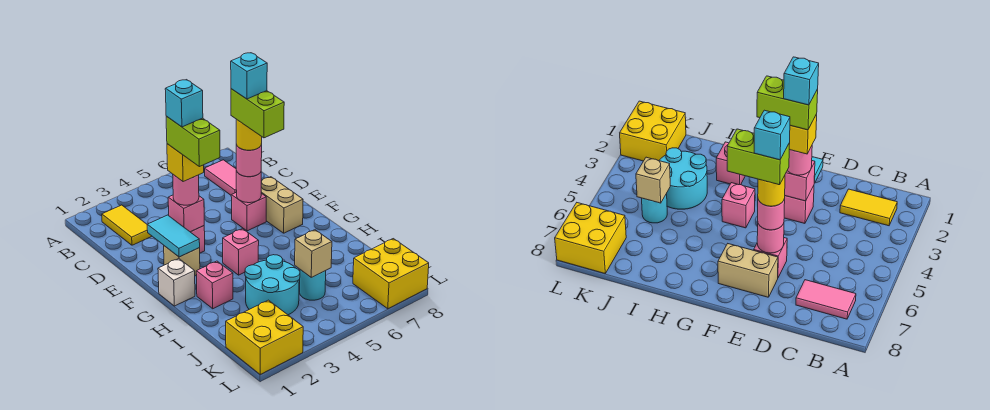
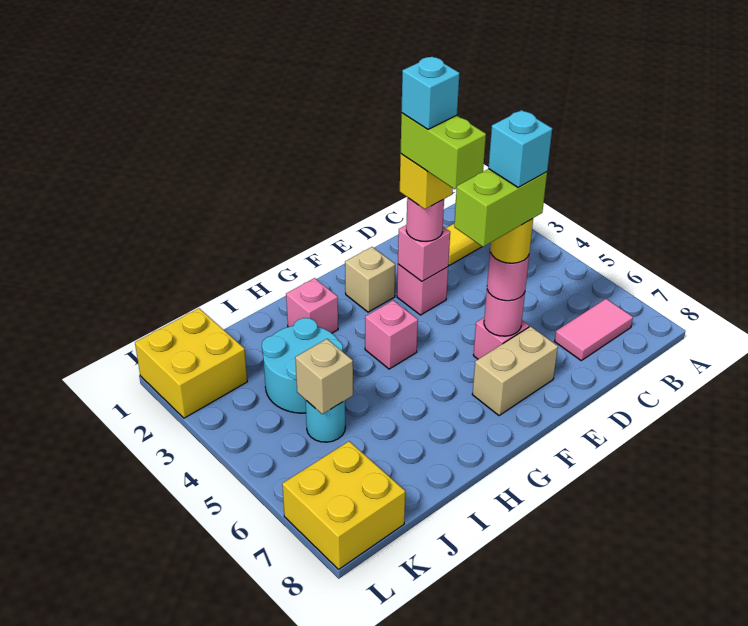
cyan tile E2:F2 level 2 -> none
lime brick E3:F3 level 5 -> lime brick E3:E4 level 5
white brick G1 level 1 -> none

